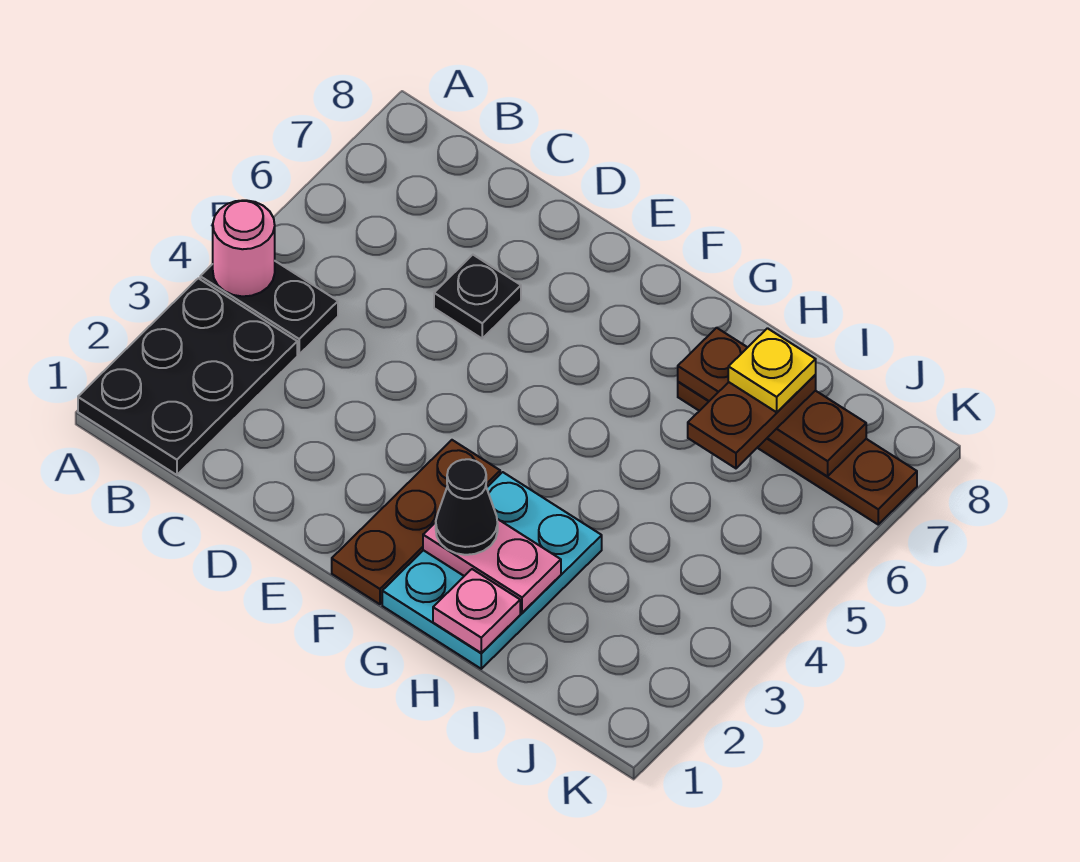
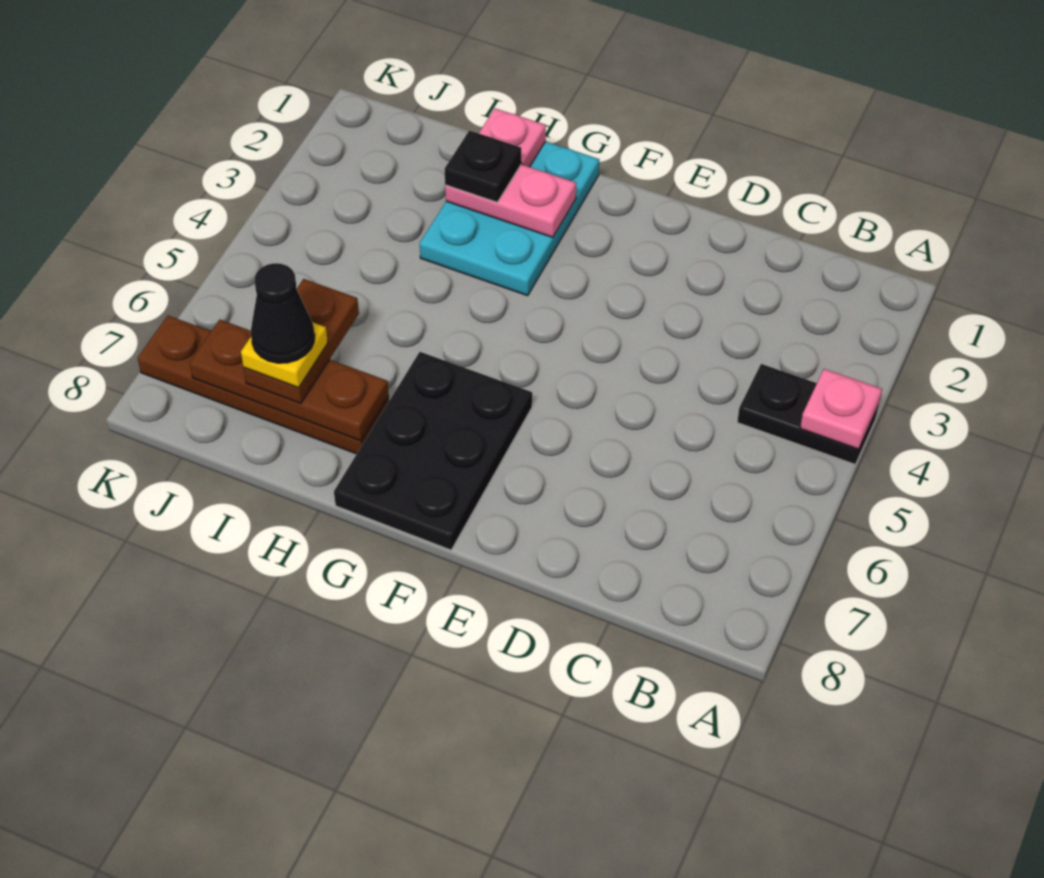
black plate A1:B3 level 1 -> black plate F6:G8 level 1
pink round brick A4 level 2 -> pink plate A4 level 2
black plate D6 level 1 -> black plate H2 level 3
brown plate F1:F3 level 1 -> none
black cone G2 level 3 -> black cone I7 level 5

